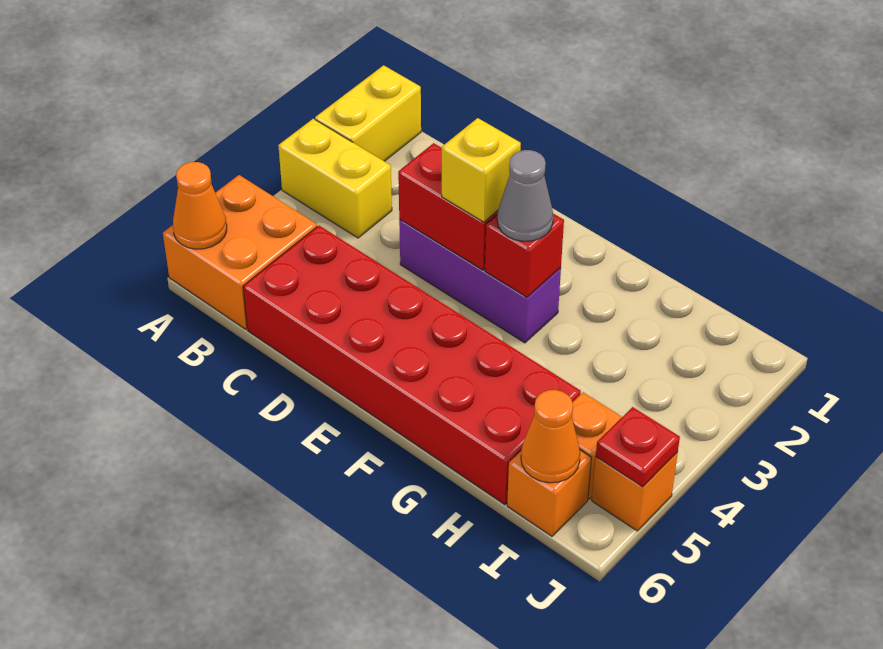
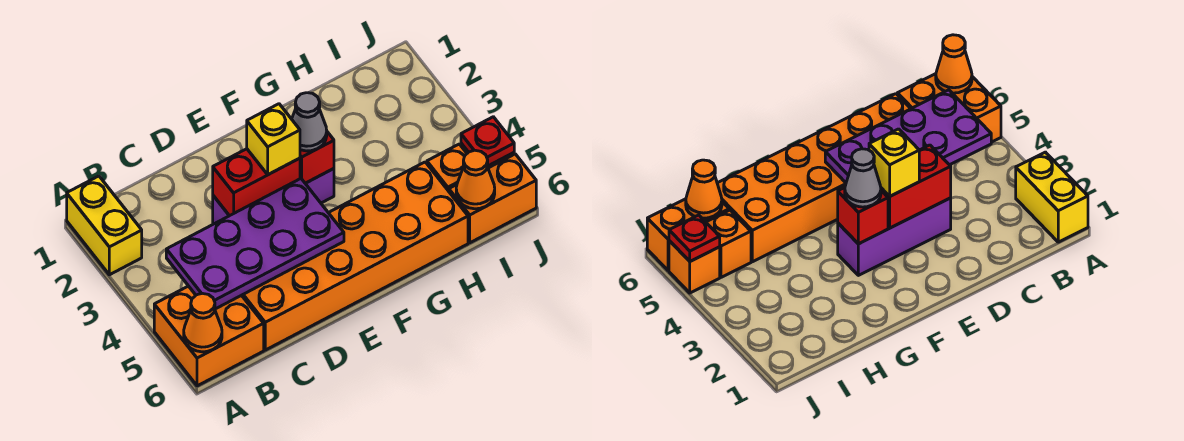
yellow brick A3:B3 level 1 -> none
none -> purple plate B4:E5 level 2
red brick C5:H6 level 1 -> orange brick C5:H6 level 1
orange brick I6 level 1 -> orange brick I6:J6 level 1

